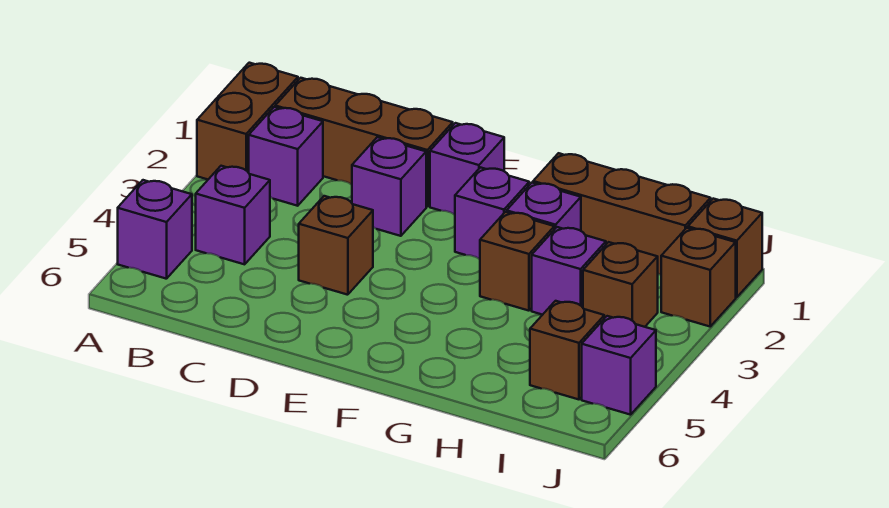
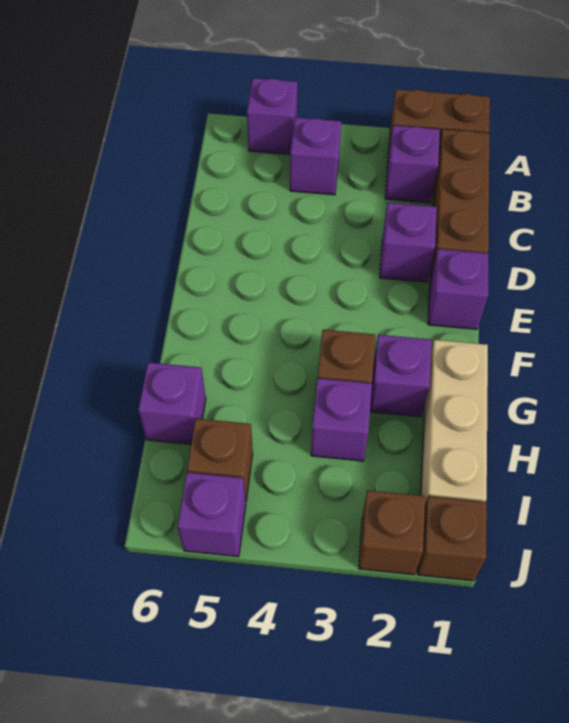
brown brick D4 level 1 -> none
purple brick F2 level 1 -> purple brick H6 level 1
brown brick G1:I1 level 1 -> tan brick G1:I1 level 1
brown brick I3 level 1 -> none

